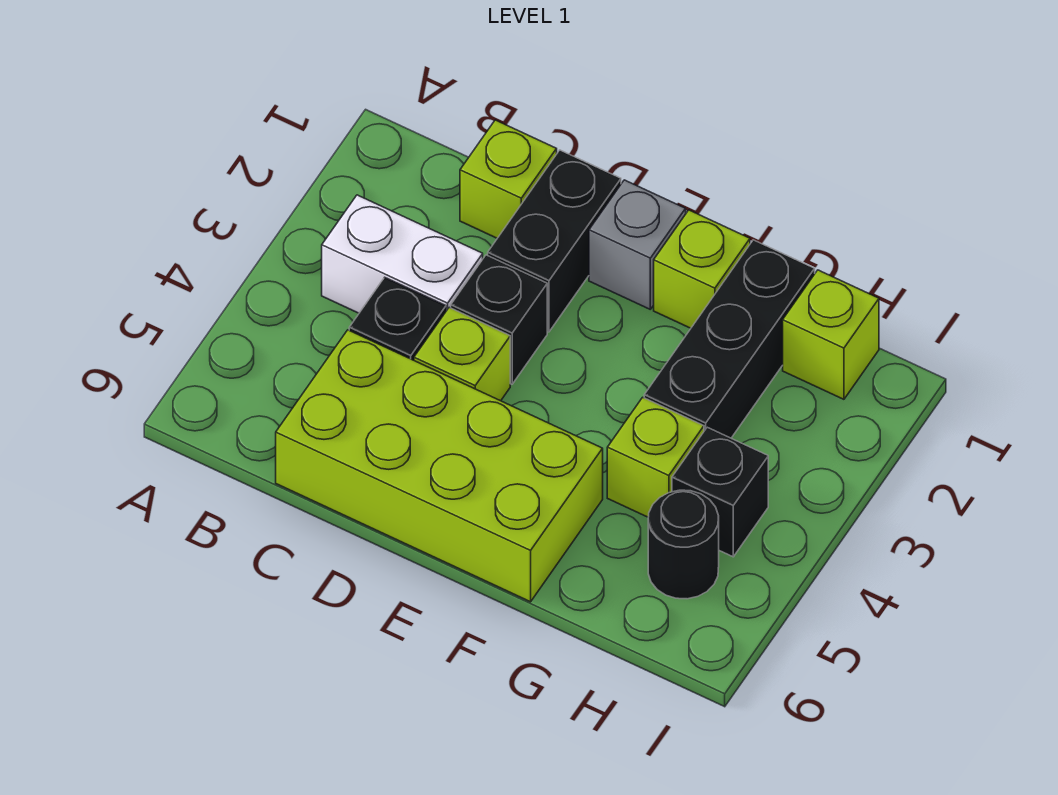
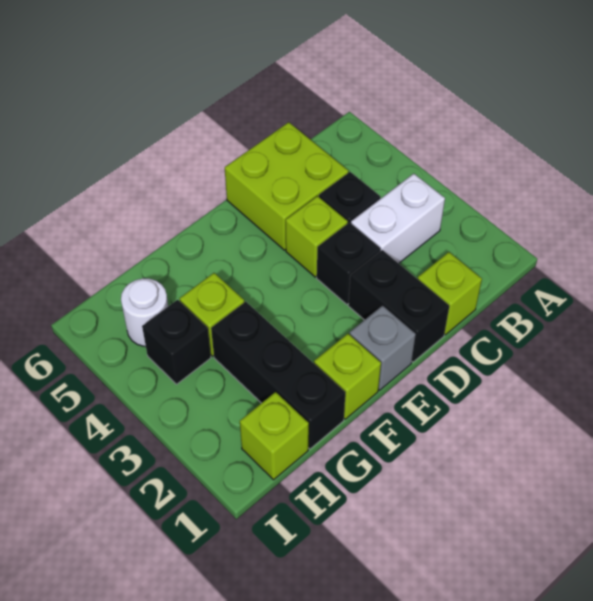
lime brick C5:F6 level 1 -> lime brick C5:D6 level 1
black round brick H5 level 1 -> white round brick H5 level 1

